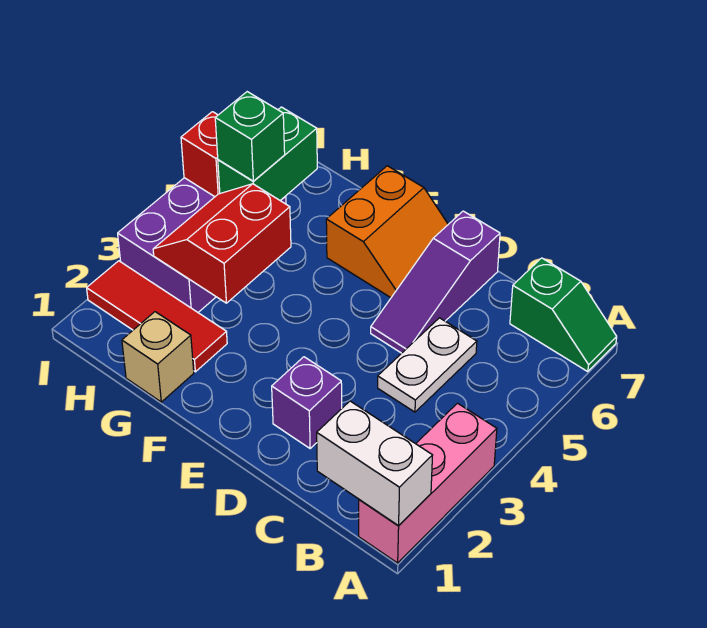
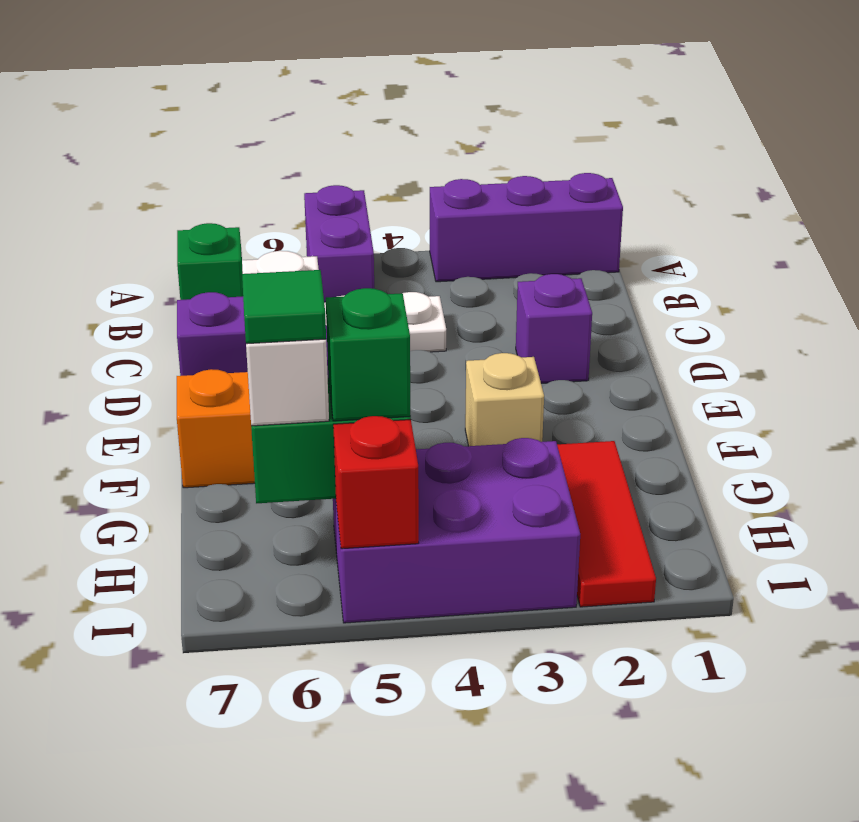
pink brick A1:A3 level 1 -> purple brick A1:A3 level 1
white brick A1:B1 level 2 -> white brick G6:H6 level 3
none -> purple brick A5:B5 level 1
tan brick G1 level 1 -> tan brick F3 level 1
red slope G3:H4 level 2 top G -> none
none -> green tile H6 level 4

